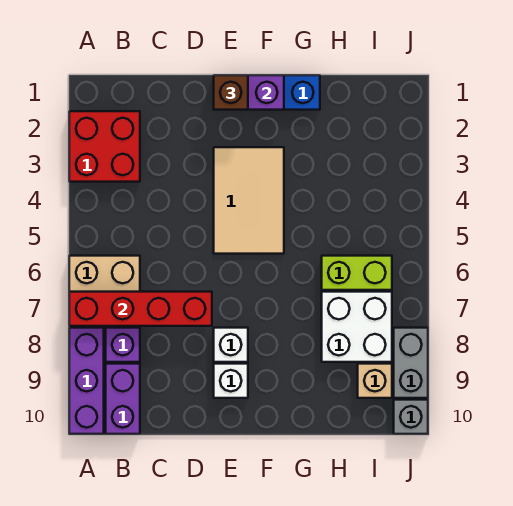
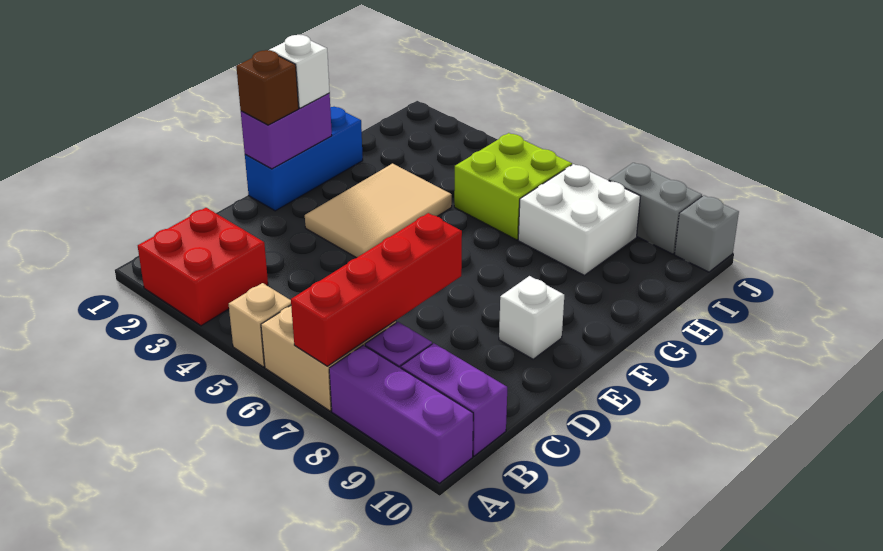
tan tile E3:F5 level 1 -> tan tile E3:G4 level 1
white brick E8 level 1 -> white brick F1 level 3
lime brick H6:I6 level 1 -> lime brick H5:I6 level 1
tan brick I9 level 1 -> tan brick A5 level 1

